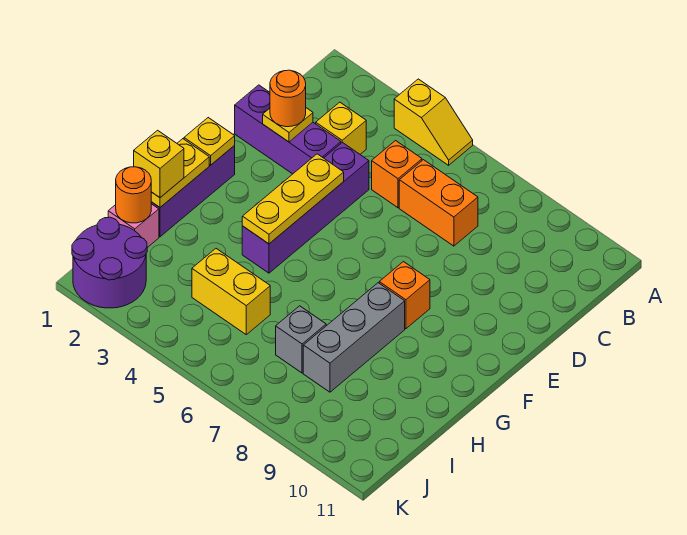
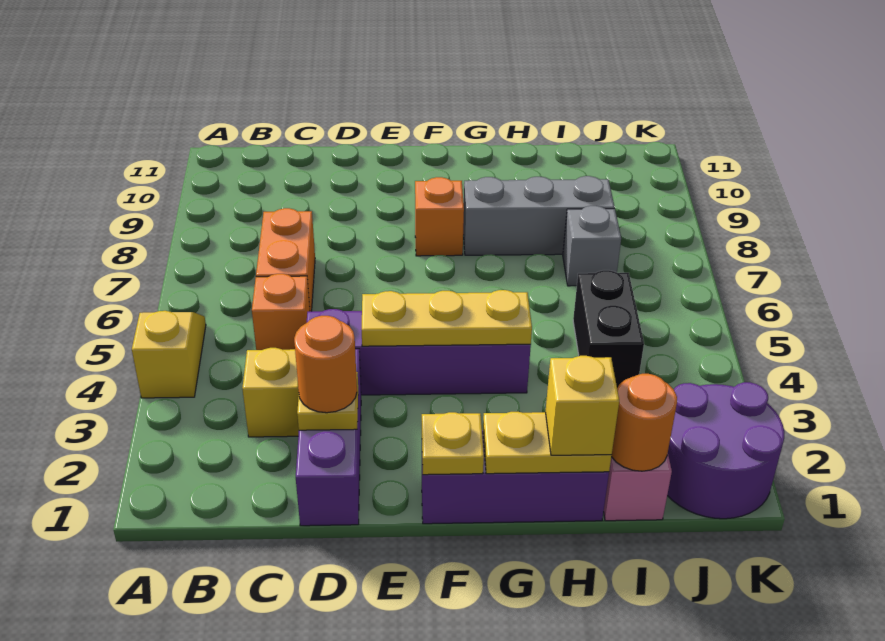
yellow brick I4:I5 level 1 -> black brick I4:I5 level 1

